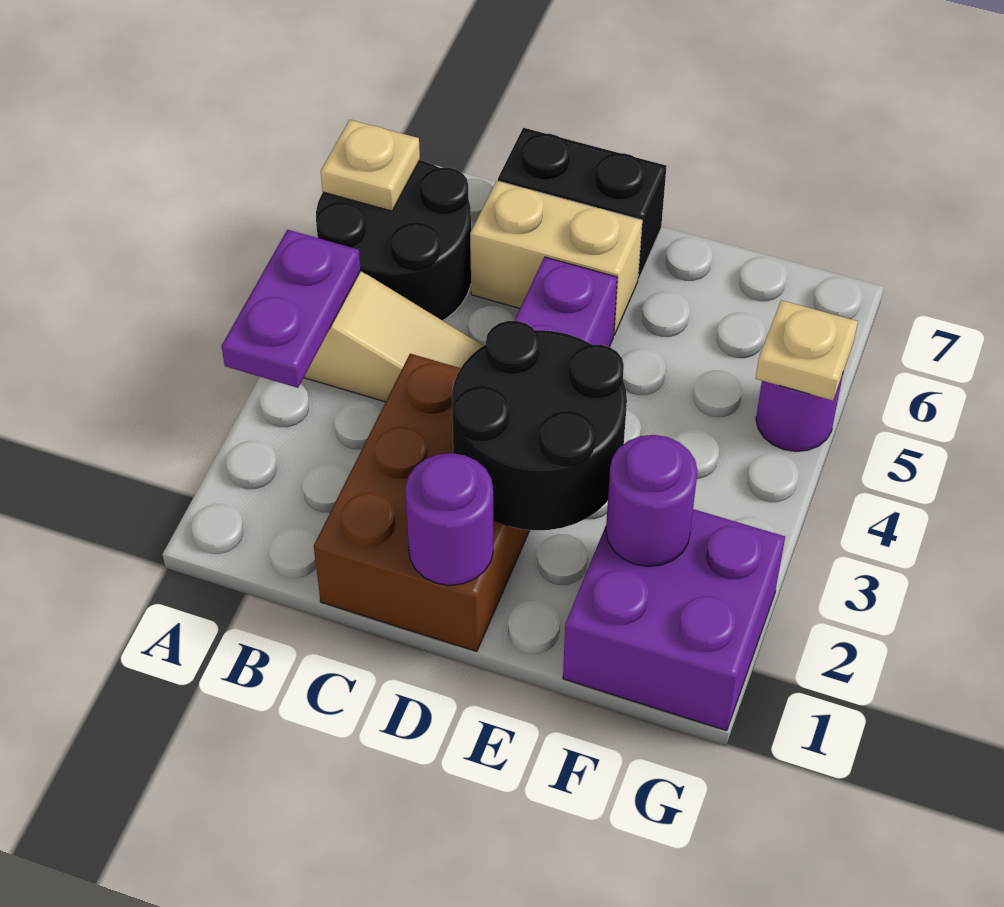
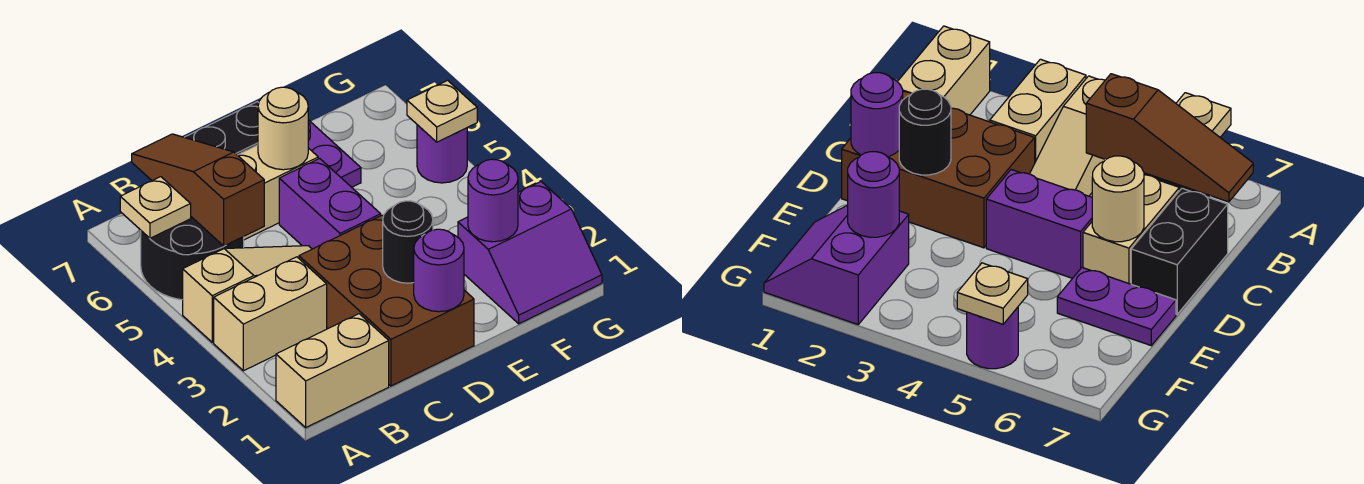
none -> tan brick A1:B1 level 1
none -> tan brick A3:B3 level 1
purple plate A3:A4 level 2 -> purple plate E6:E7 level 1
none -> brown slope B5:B7 level 2 top 5
black round brick D2:E3 level 2 -> black round brick D2 level 2
none -> tan round brick D6 level 2
purple brick F1:G2 level 1 -> purple slope F1:G2 level 1 top 2

